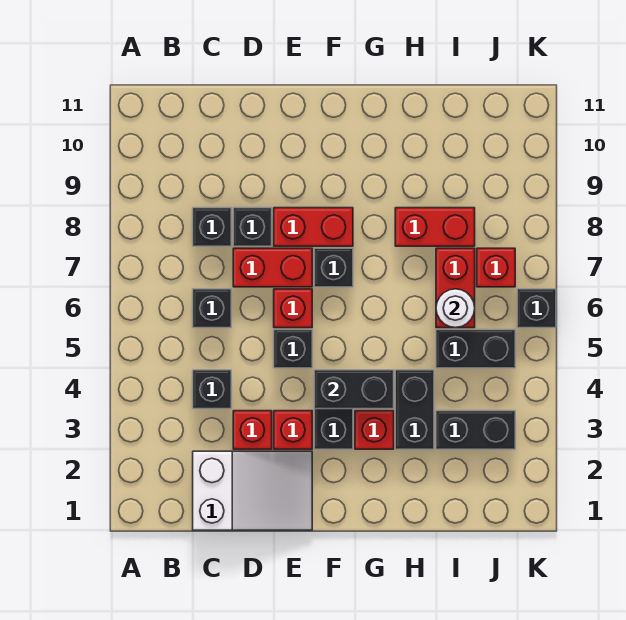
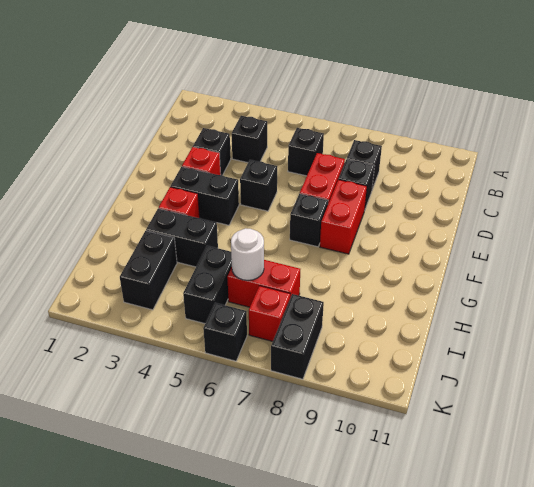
white slope C1:E2 level 1 top C -> none
red brick D3 level 1 -> black brick D3 level 1
red brick E6 level 1 -> none
black brick F4:G4 level 2 -> black brick J8:K8 level 1
red brick H8:I8 level 1 -> none

